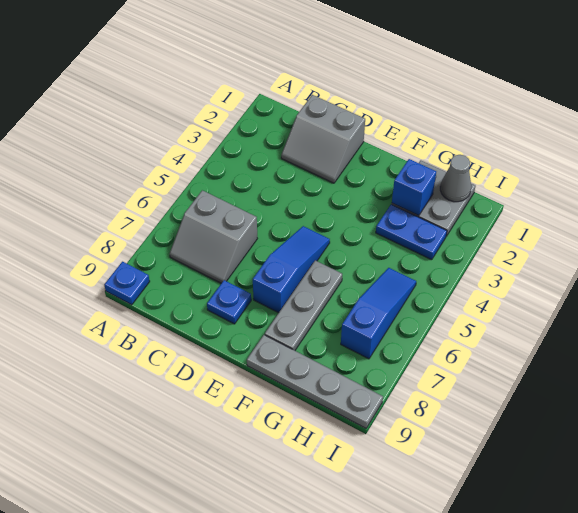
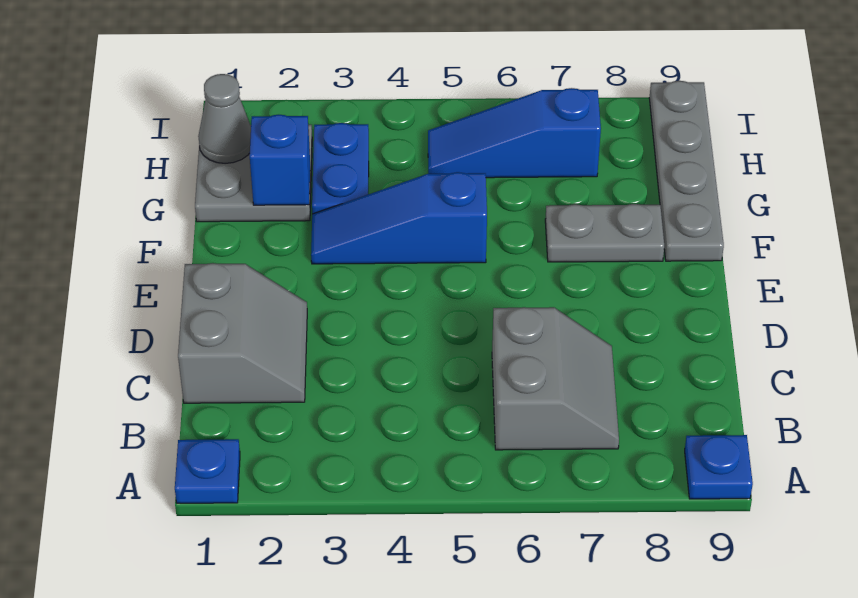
blue plate D8 level 1 -> blue plate A1 level 1
blue slope E5:E7 level 1 top 7 -> blue slope F3:F5 level 1 top 5
grey plate F6:F8 level 1 -> grey plate F7:F8 level 1

